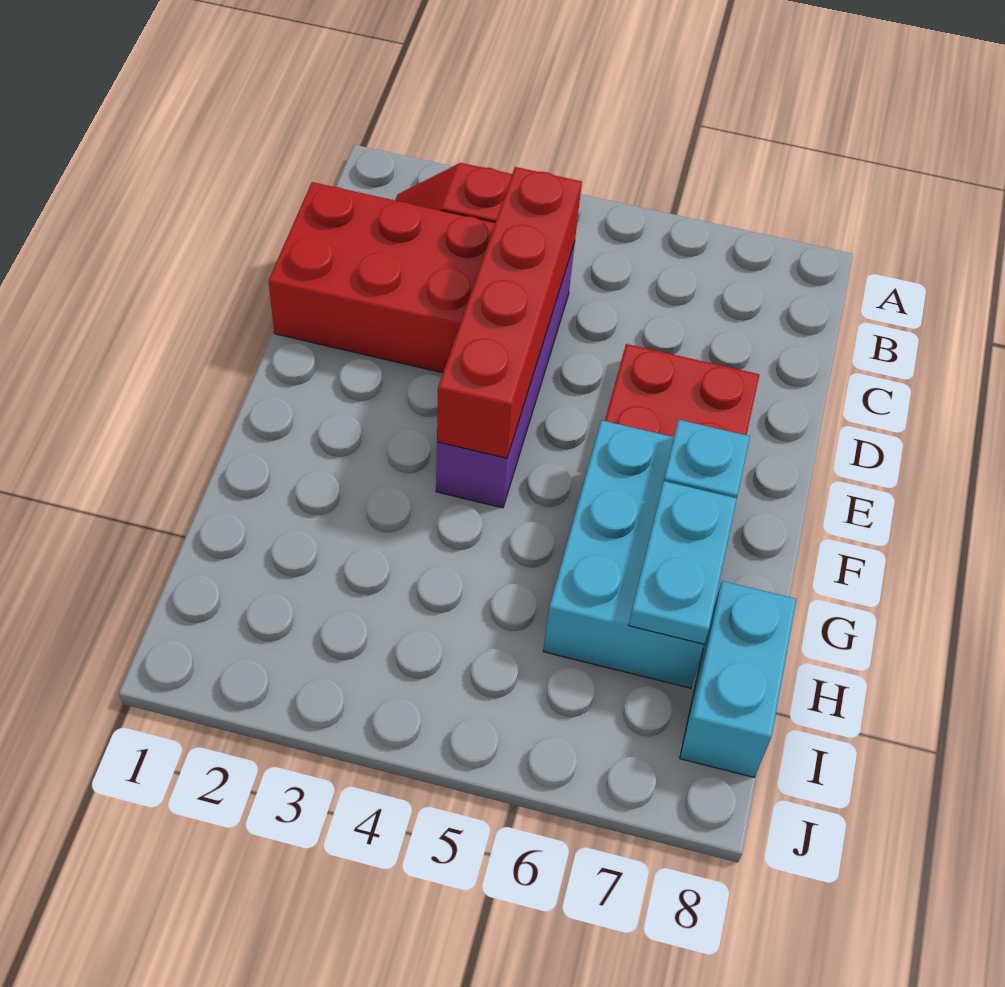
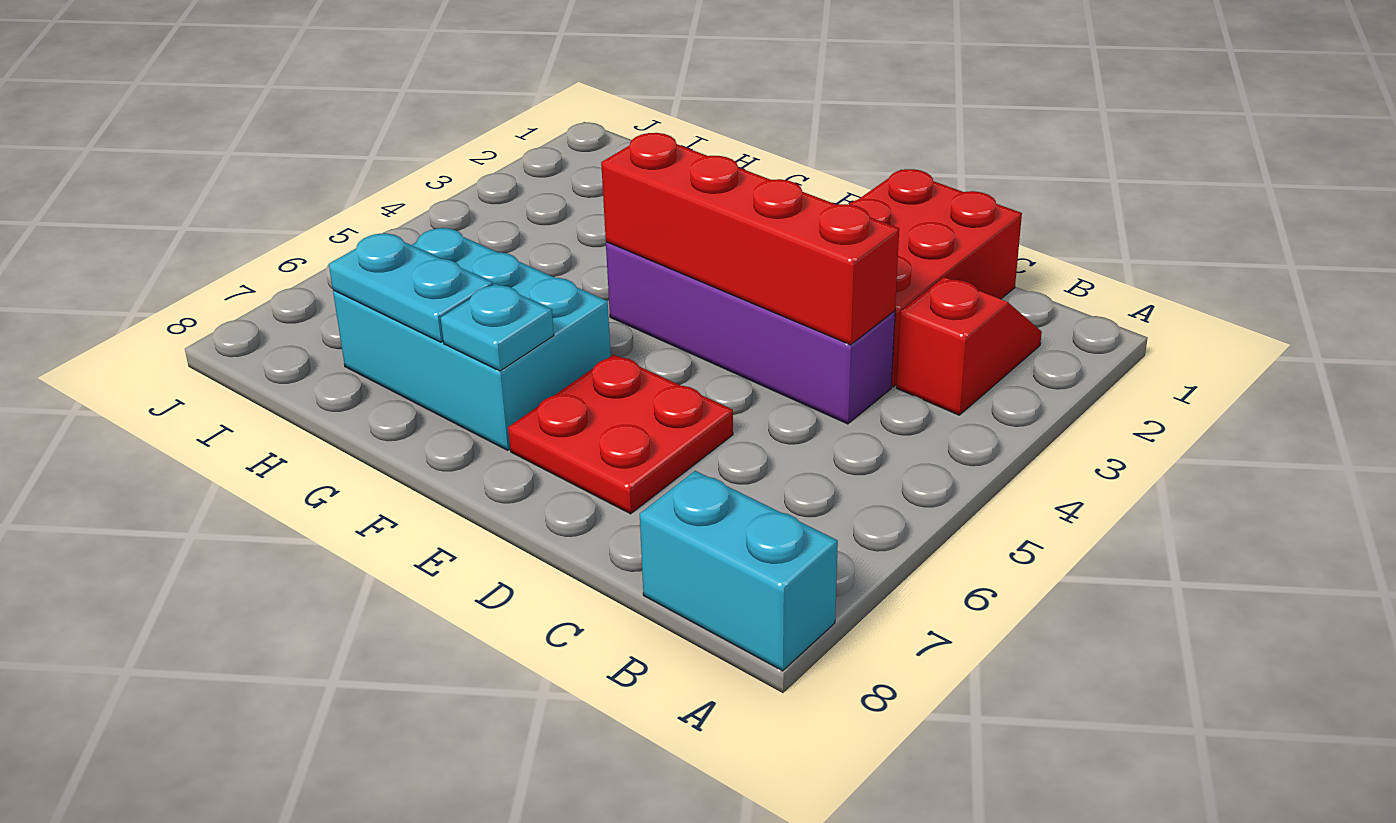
cyan brick H8:I8 level 1 -> cyan brick A8:B8 level 1

